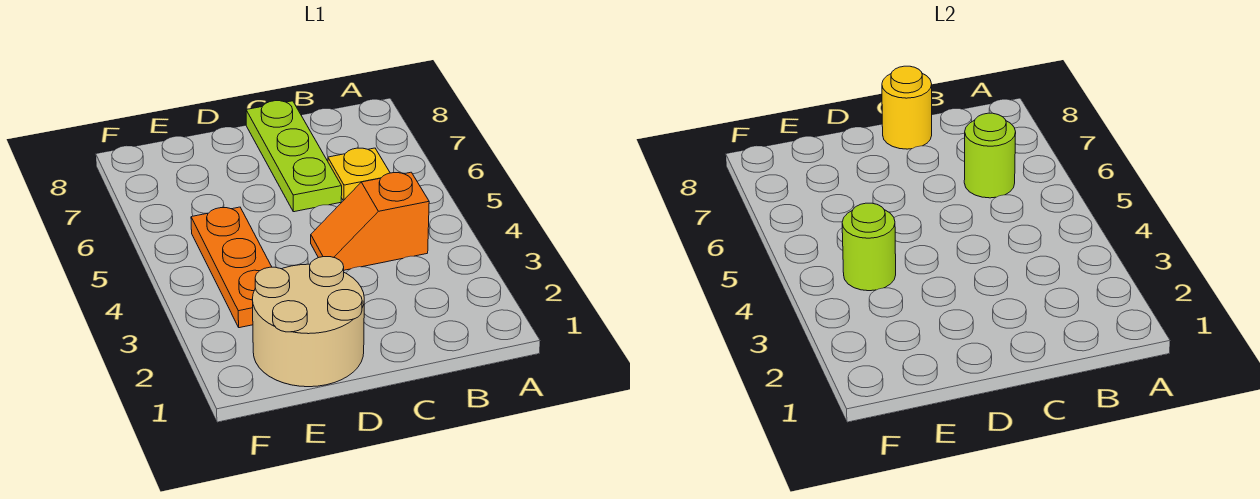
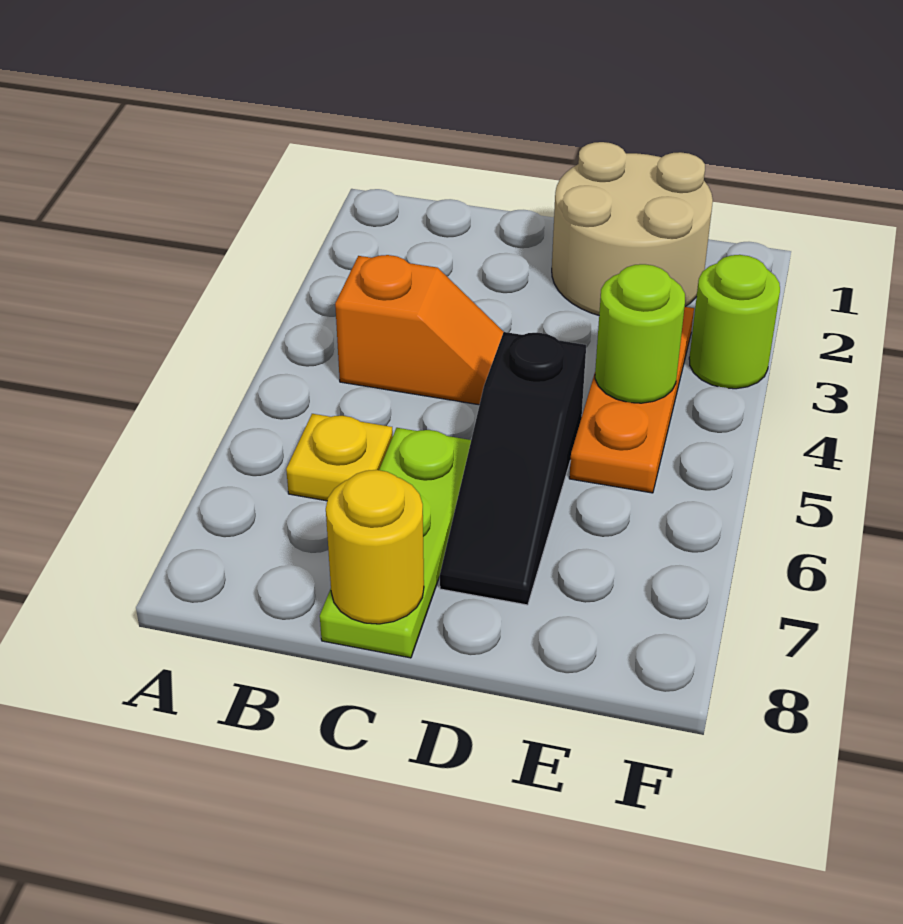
lime round brick B6 level 2 -> lime round brick F3 level 1
none -> black slope D5:D7 level 1 top 5

